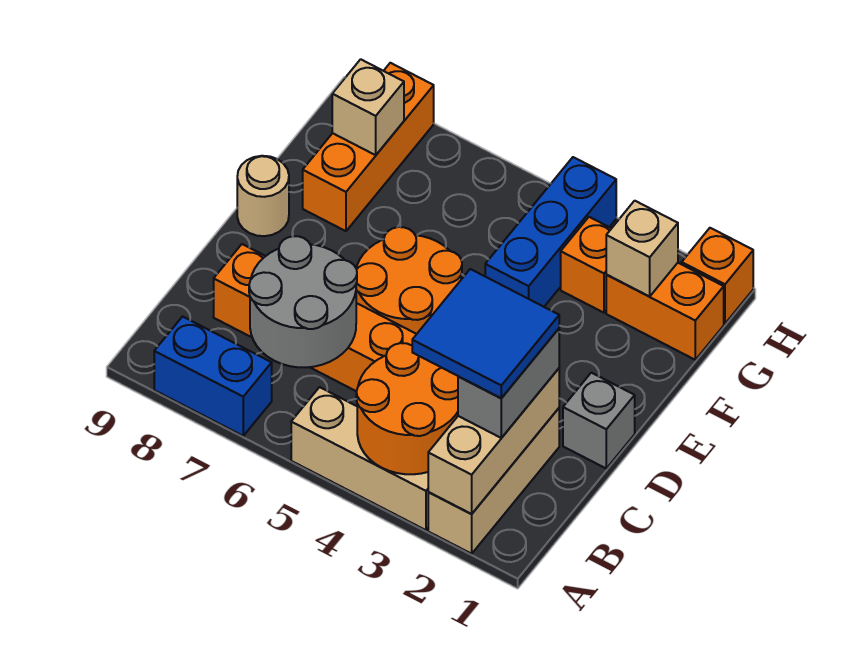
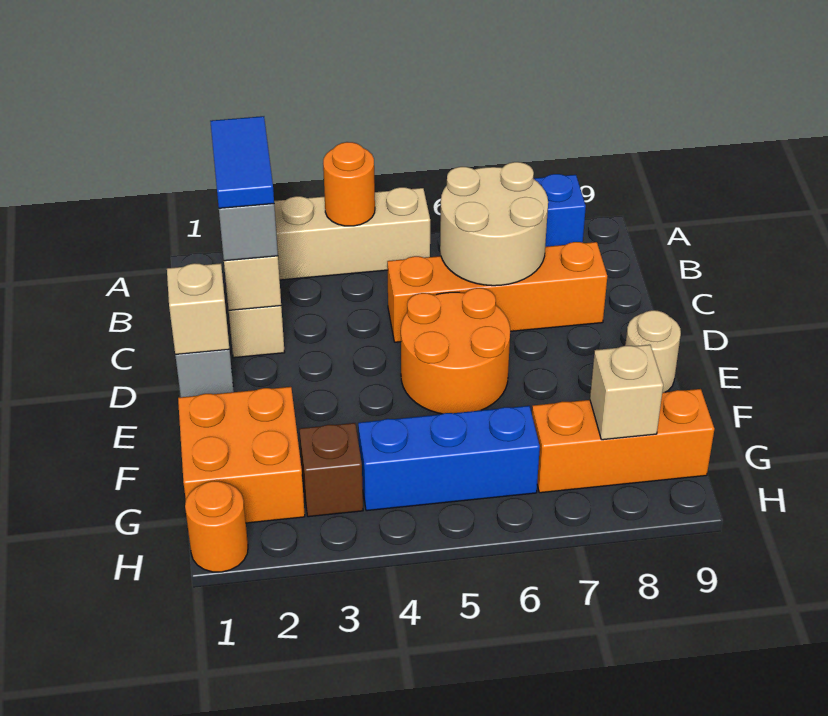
orange round brick A3:B4 level 2 -> orange round brick A4 level 2
blue tile B2:C3 level 4 -> blue tile B2:C2 level 4
grey round brick B6:C7 level 2 -> tan round brick B6:C7 level 2
blue brick F4:H4 level 1 -> blue brick G4:G6 level 1
orange brick F8:H8 level 1 -> orange brick G7:G9 level 1
orange brick G1:G2 level 1 -> orange brick F1:G2 level 1
tan brick G2 level 2 -> tan brick D1 level 2
orange brick G3 level 1 -> brown brick G3 level 1
orange brick H1 level 1 -> orange round brick H1 level 1

